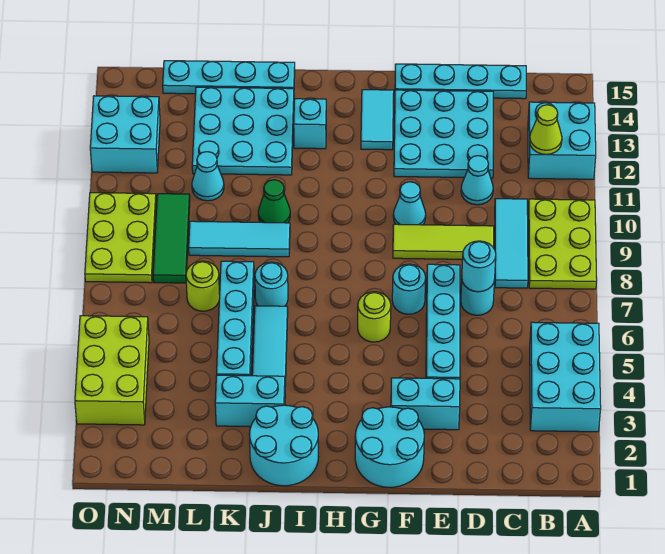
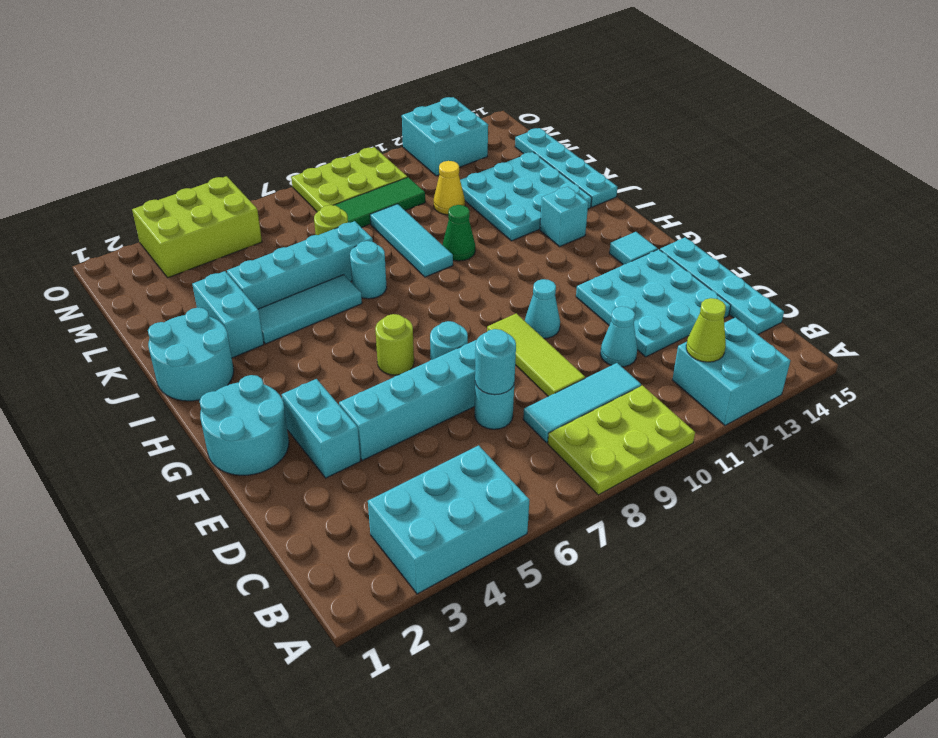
cyan tile G13:G14 level 1 -> cyan tile G14 level 1
cyan cone L11 level 1 -> yellow cone L11 level 1

